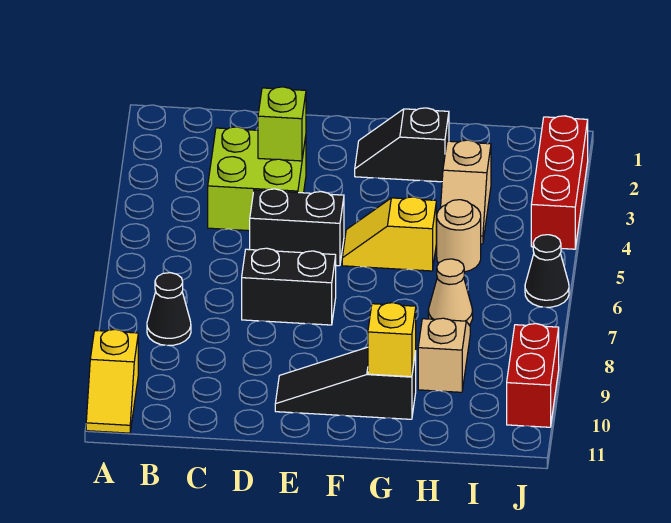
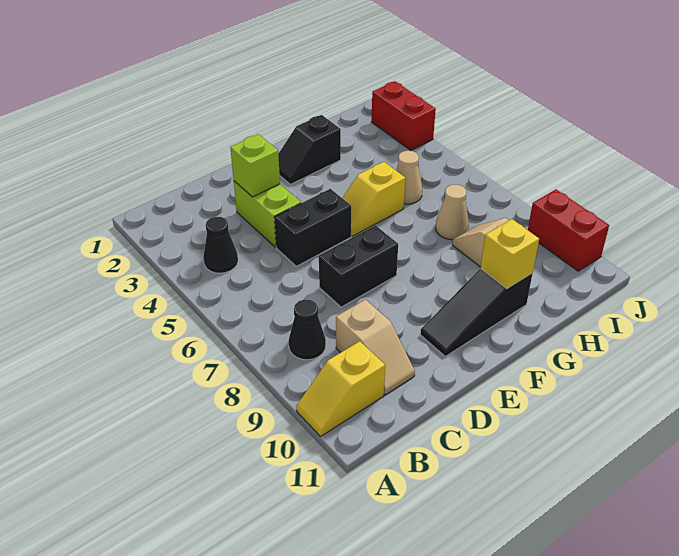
yellow slope A10:A11 level 1 top 10 -> yellow slope A10:B10 level 1 top B
lime brick C3:D4 level 1 -> lime brick D3:D4 level 1
tan slope H3:H4 level 1 top 3 -> tan slope C9:C10 level 1 top 9
tan round brick H5 level 1 -> tan cone H5 level 1
red brick J2:J4 level 1 -> red brick J2:J3 level 1
black cone J6 level 1 -> black cone B4 level 1

